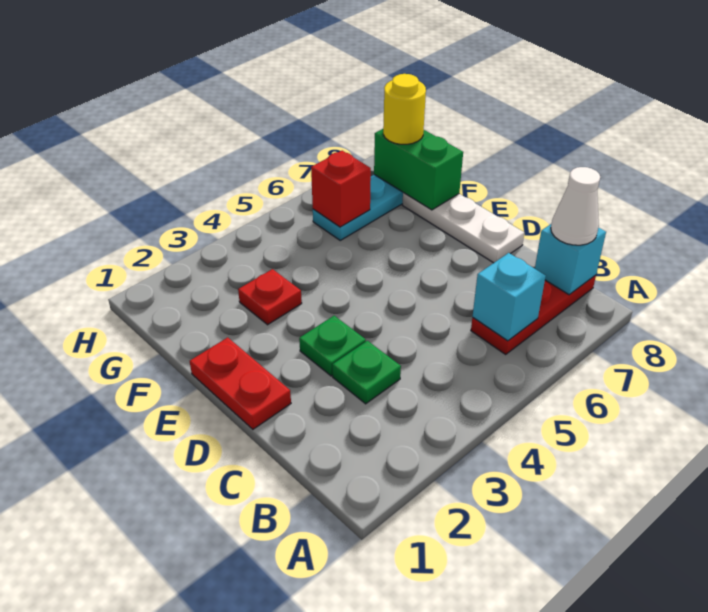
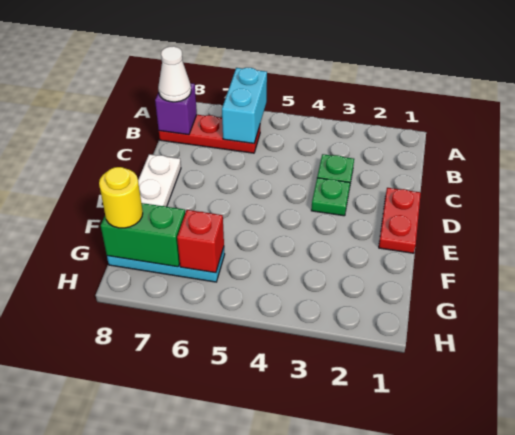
cyan brick B6 level 2 -> cyan brick A6:B6 level 2
cyan brick B8 level 2 -> purple brick B8 level 2
red plate F3 level 1 -> none
green brick F8:G8 level 2 -> green brick G7:G8 level 2

